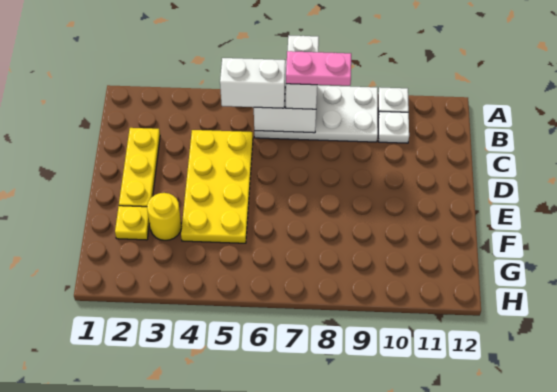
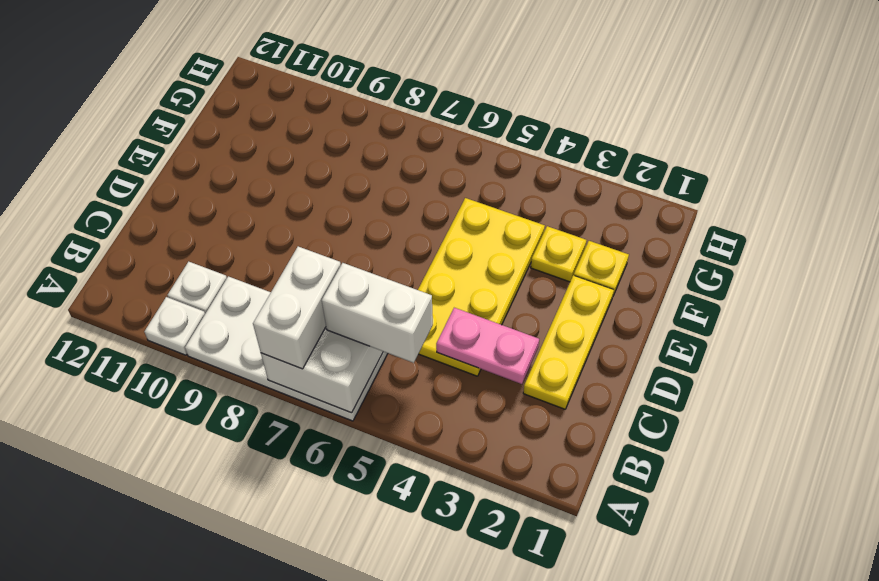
pink plate B7:B8 level 4 -> pink plate C3:C4 level 2
yellow round brick F3 level 1 -> yellow plate F3 level 1

